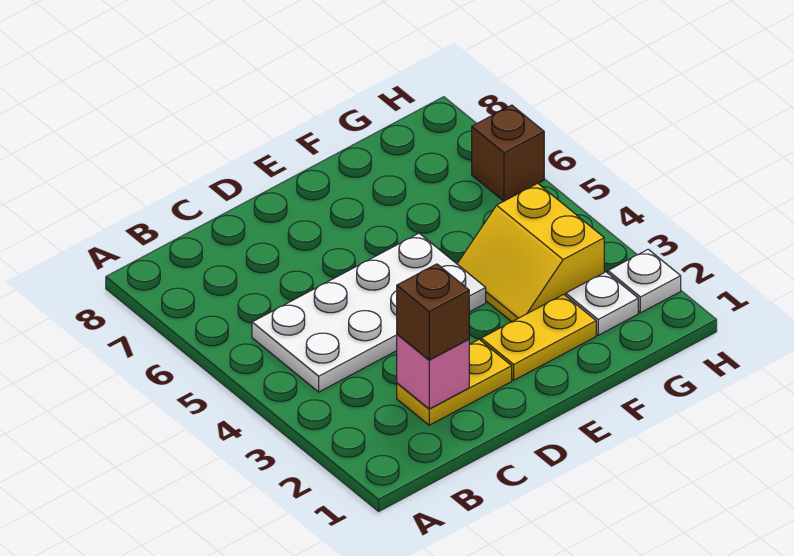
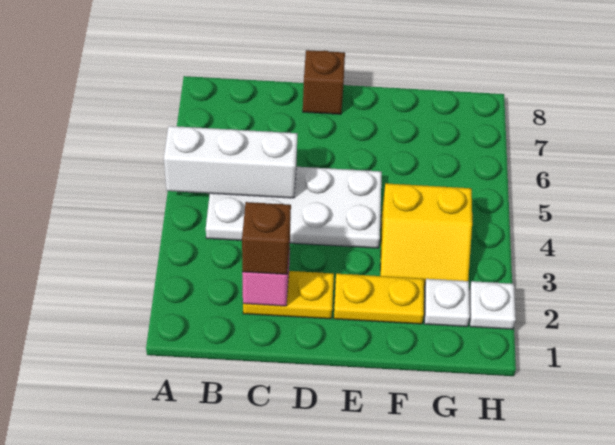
none -> white brick A5:C5 level 2
yellow slope F3:G4 level 1 top G -> yellow slope F3:G4 level 1 top 4
brown brick H6 level 1 -> brown brick D8 level 1

